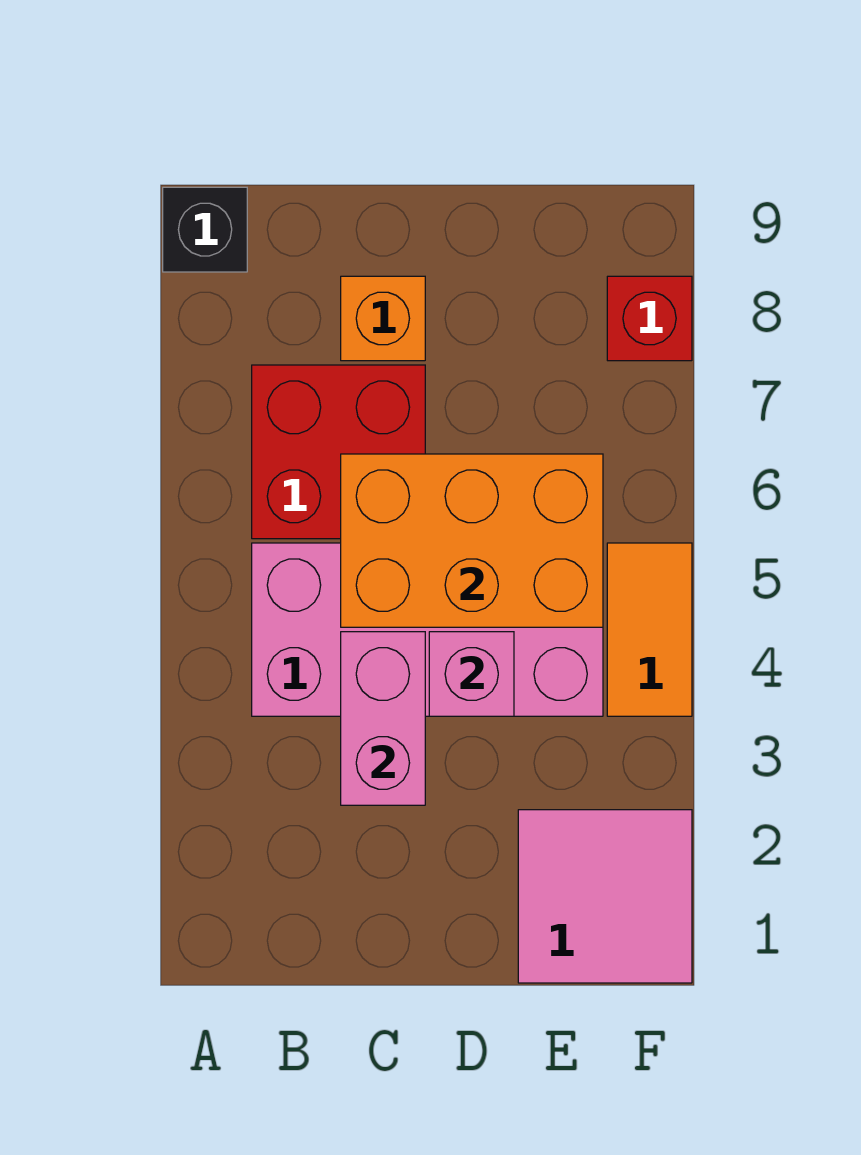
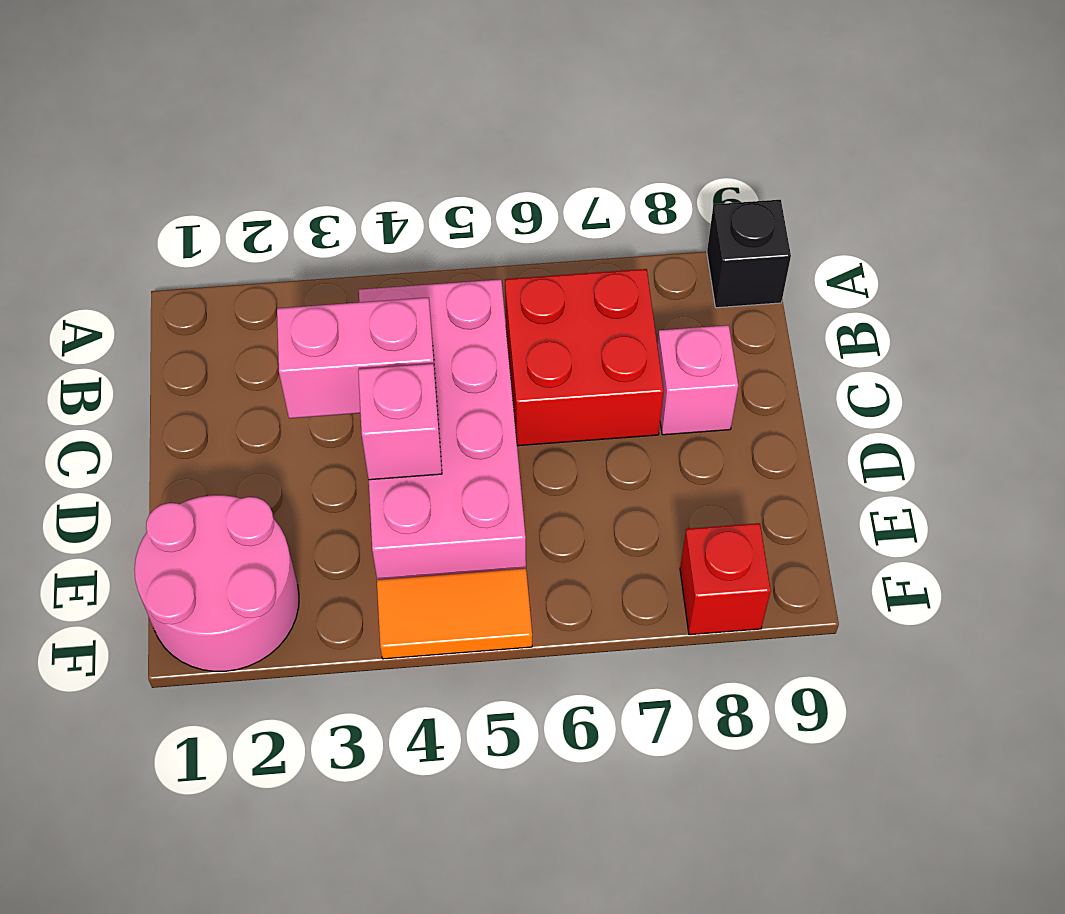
orange brick C5:E6 level 2 -> none
orange brick C8 level 1 -> pink brick C8 level 1
pink tile E1:F2 level 1 -> pink round brick E1:F2 level 1

